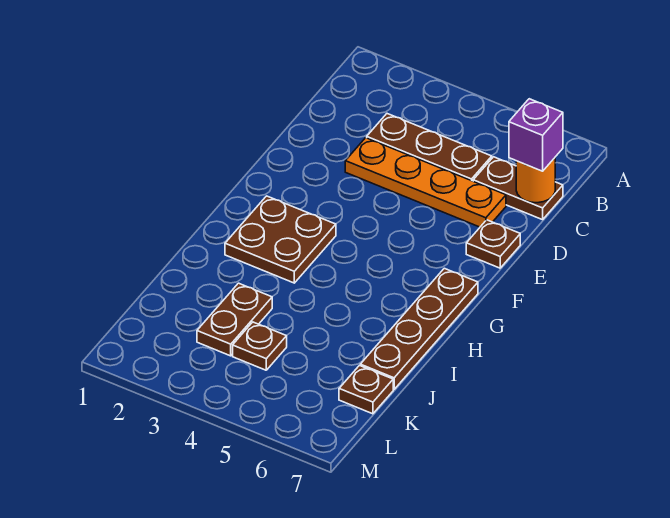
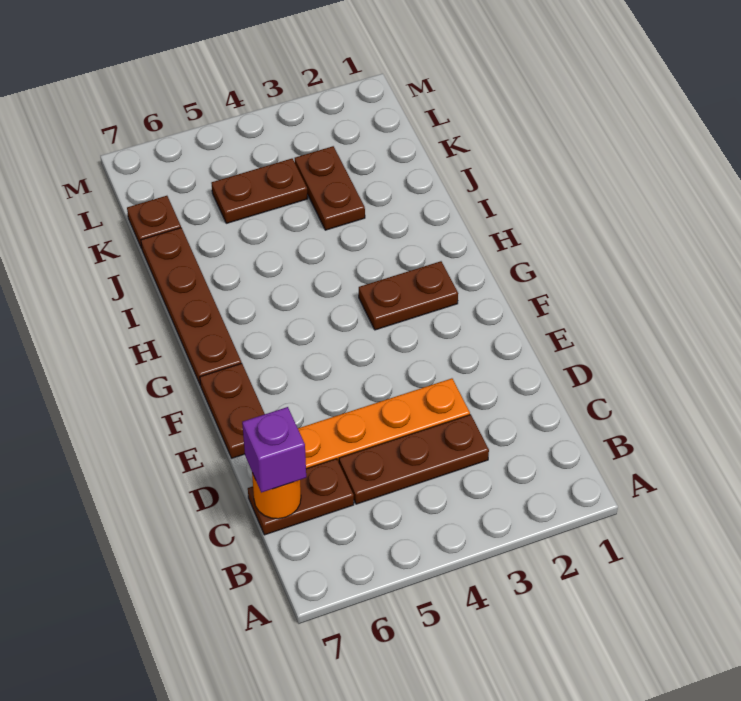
brown plate E7 level 1 -> brown plate E7:F7 level 1
brown plate G2:H3 level 1 -> brown plate G2:G3 level 1
brown plate K4 level 1 -> brown plate K4:K5 level 1

